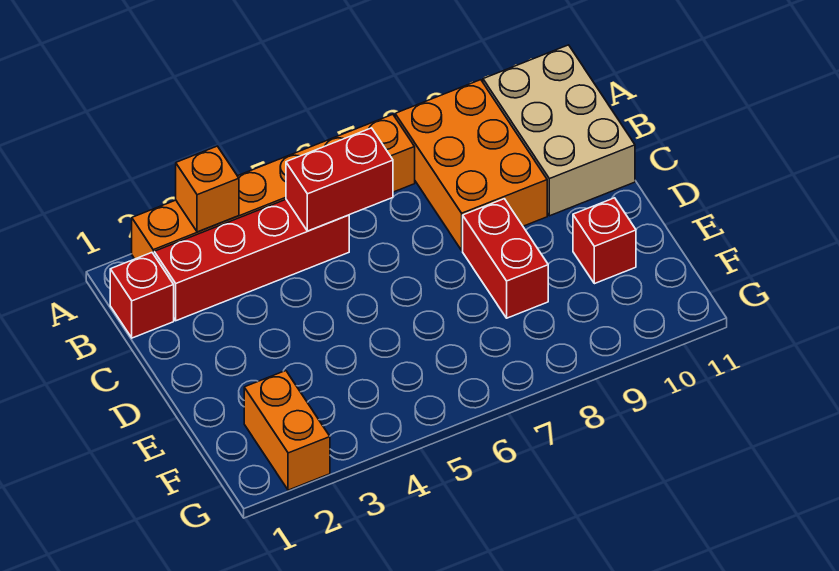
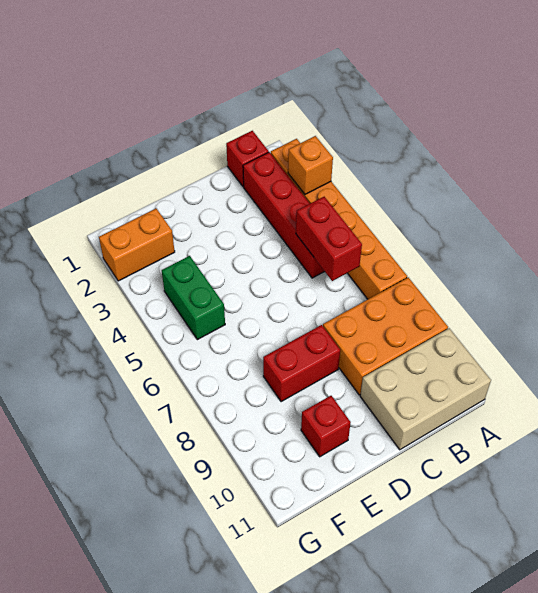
none -> green brick F4:F5 level 1

